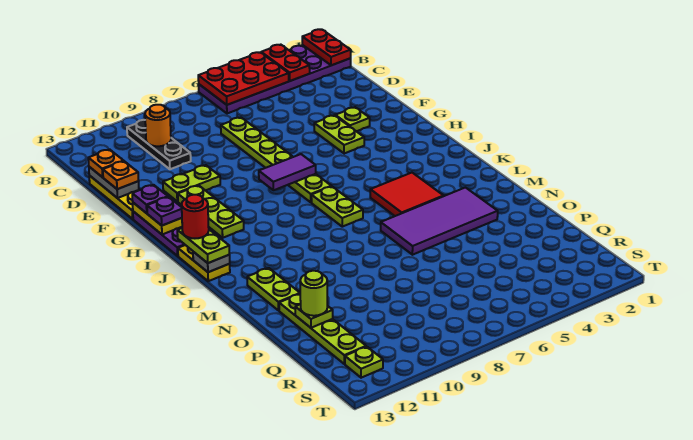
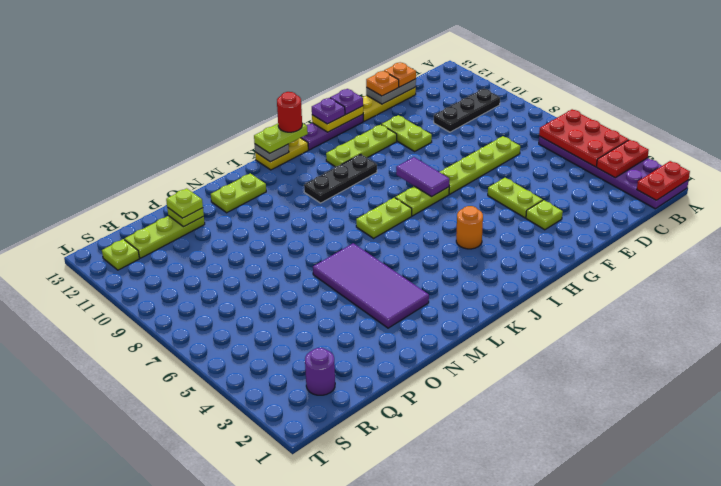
orange round brick C10 level 2 -> orange round brick I4 level 1
lime plate F4:G4 level 1 -> lime plate F4:F5 level 1
none -> black plate I10:K10 level 1
red tile K4:L5 level 1 -> none
lime plate O12:R12 level 1 -> lime plate P12:R12 level 1
lime round brick P12 level 3 -> lime plate P12 level 3
none -> purple round brick R2 level 1

